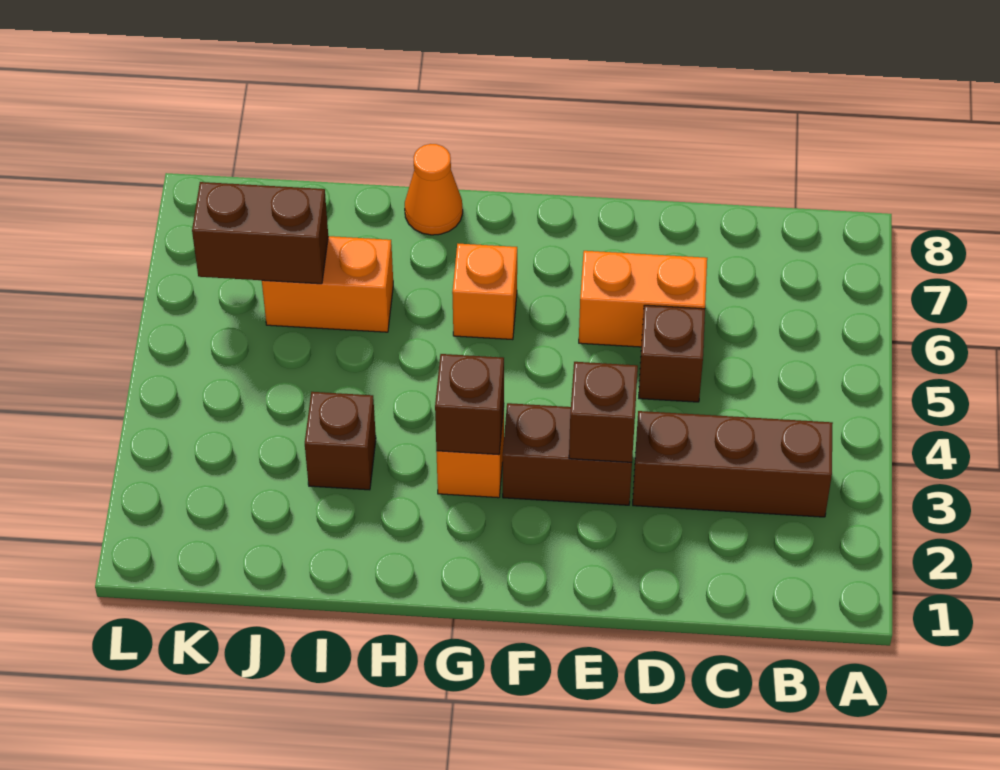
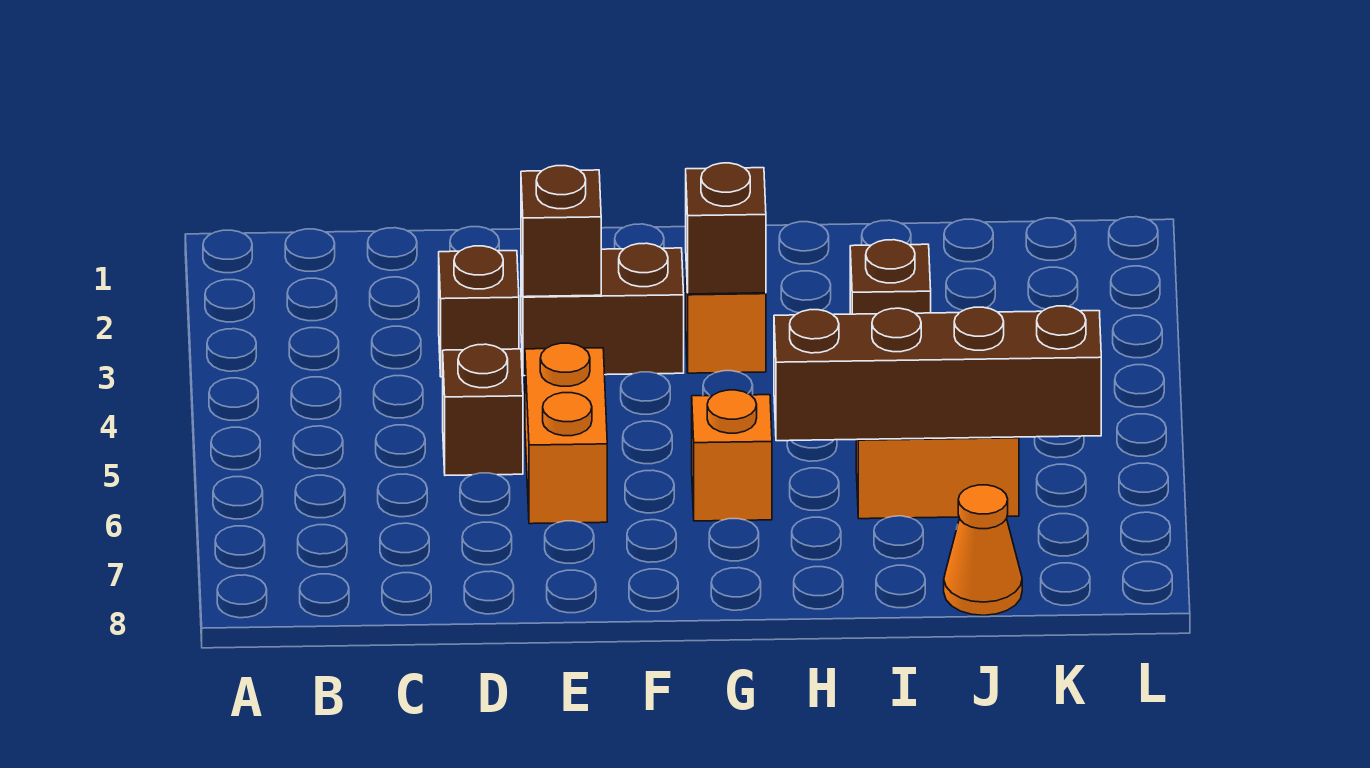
brown brick B3:D3 level 1 -> brown brick D3 level 1
orange brick D6:E6 level 1 -> orange brick E5:E6 level 1
orange cone H8 level 1 -> orange cone J8 level 1
brown brick J6:K6 level 2 -> brown brick H6:K6 level 2

